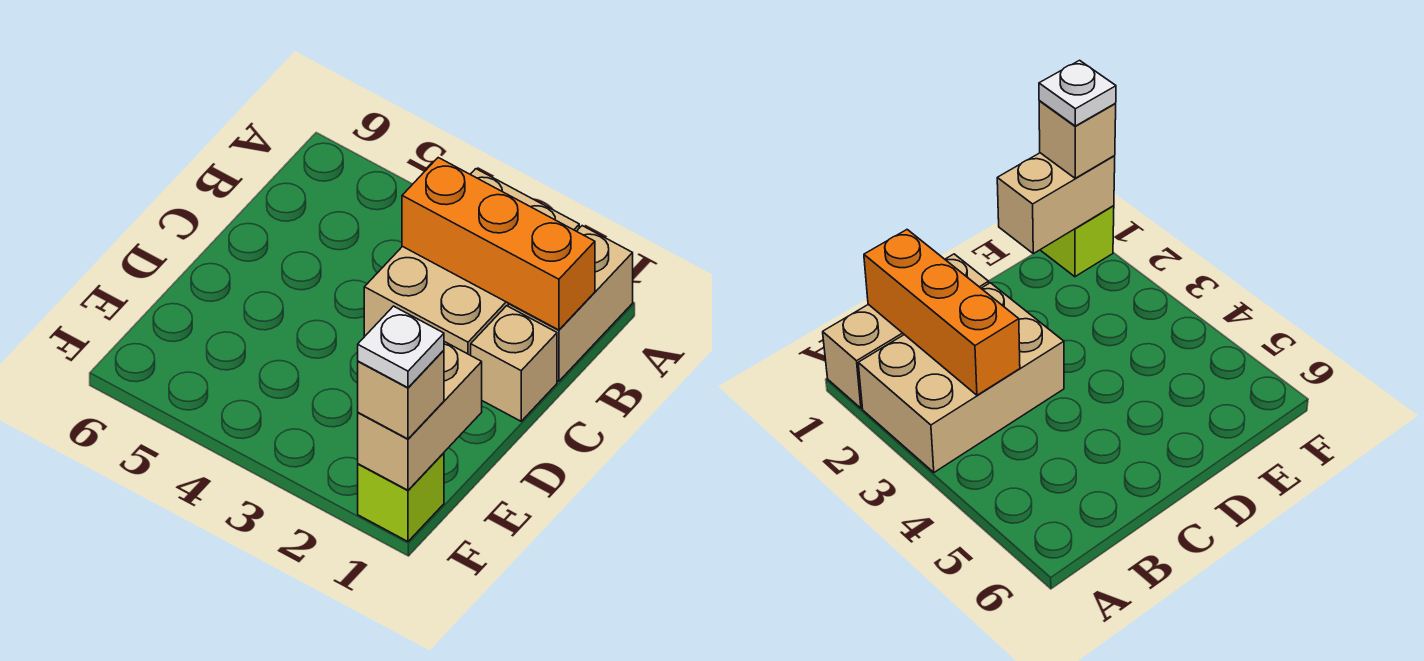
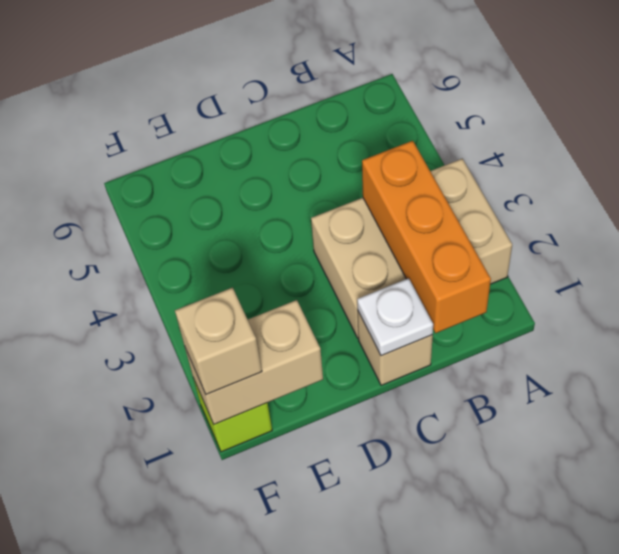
tan brick A1:B1 level 1 -> none
white plate F1 level 4 -> white plate C1 level 2

